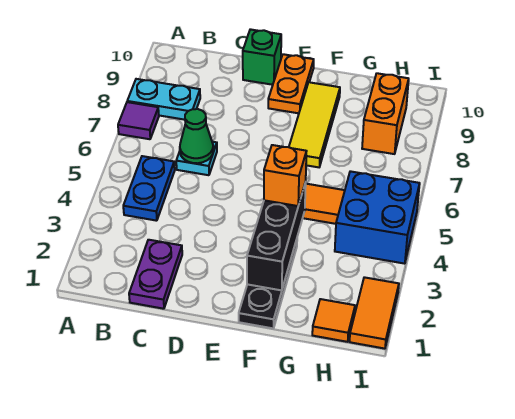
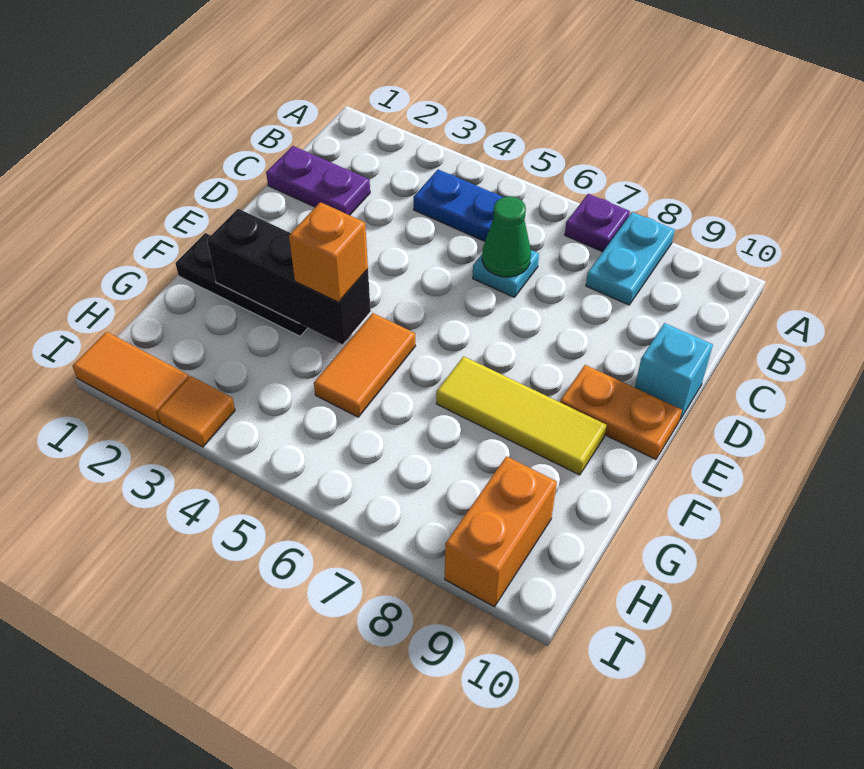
purple tile A7 level 1 -> purple plate A7 level 1
green brick D10 level 1 -> cyan brick D10 level 1
orange tile H1 level 1 -> orange tile I3 level 1
blue brick H4:I5 level 1 -> none
orange brick H8:H9 level 1 -> orange brick H9:I9 level 1

